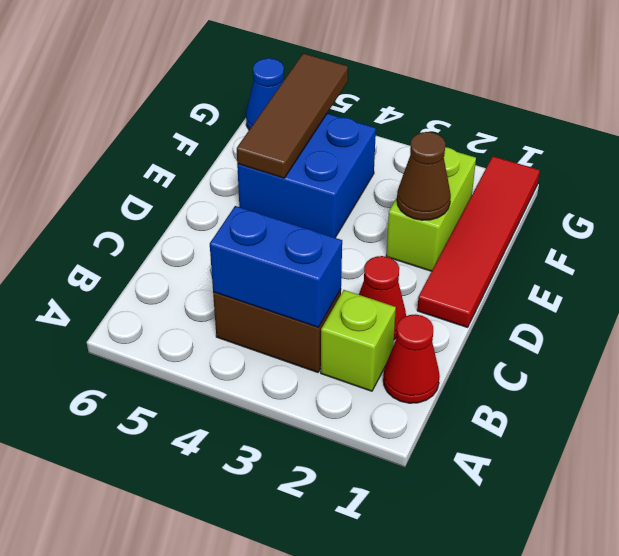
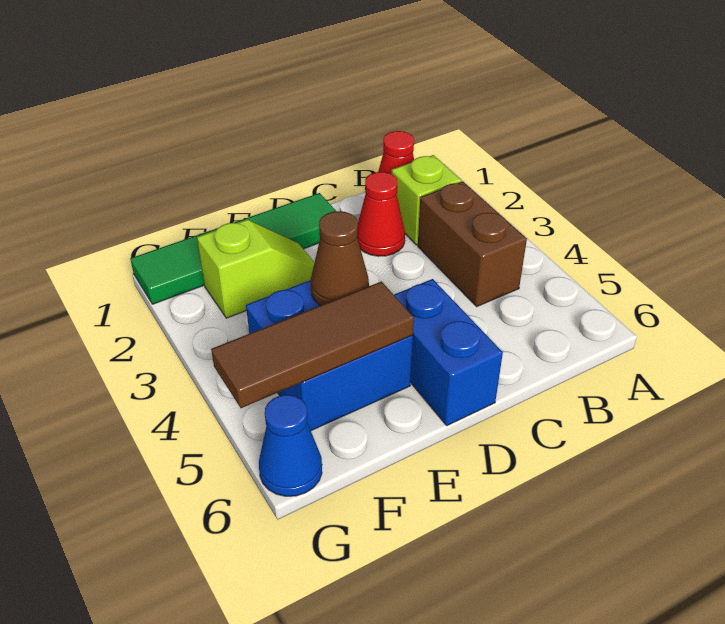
blue brick B3:B4 level 2 -> blue brick D5:D6 level 1
red tile D1:G1 level 1 -> green tile D1:G1 level 1
lime brick E2:F2 level 1 -> lime slope E2:F2 level 1 top F
brown cone E2 level 2 -> brown cone E4 level 2

